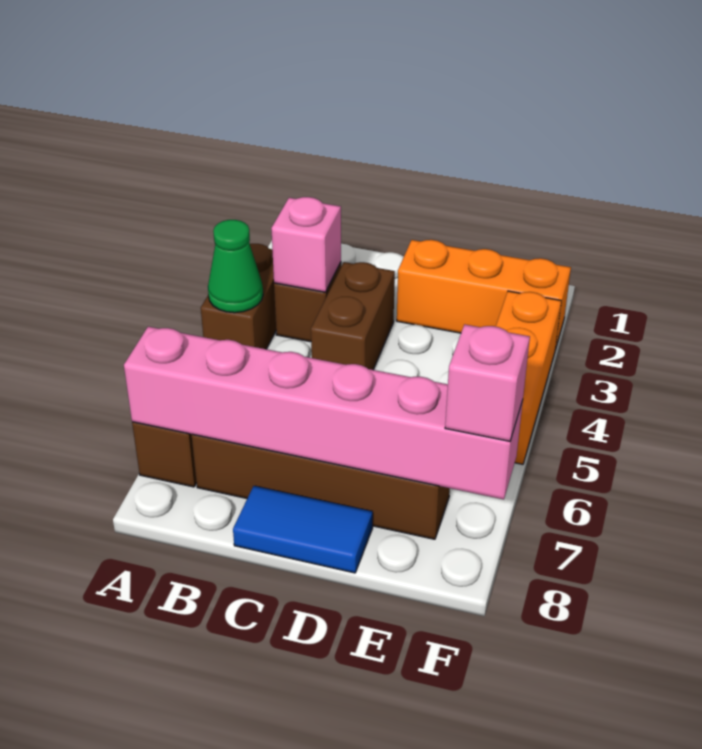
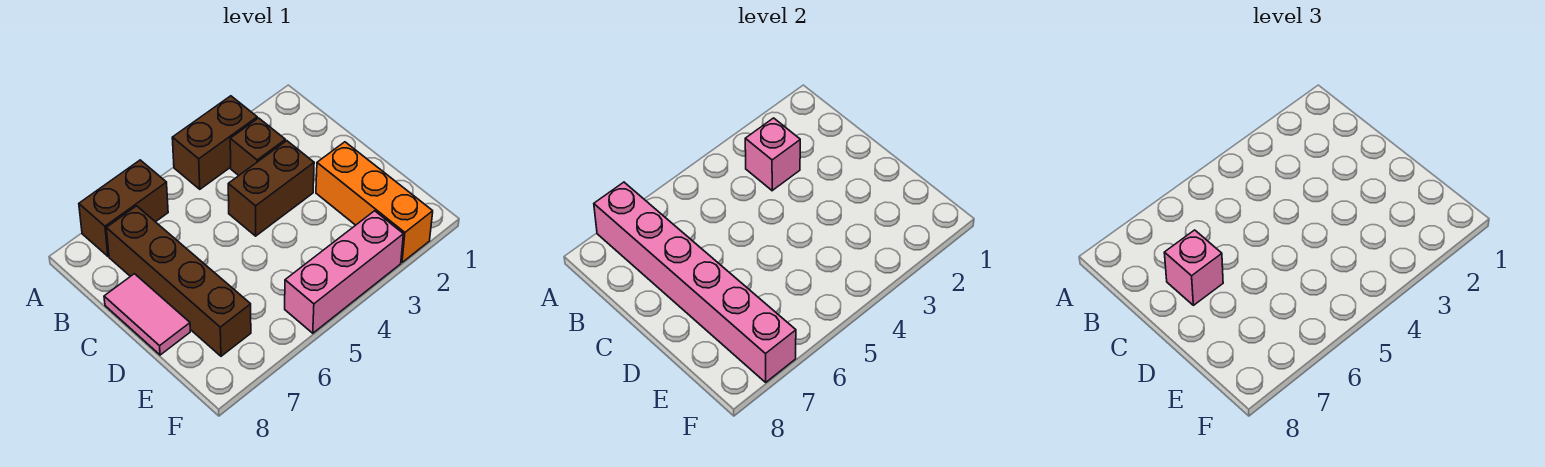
green cone A4 level 2 -> none
blue tile C8:D8 level 1 -> pink tile C8:D8 level 1
orange brick F3:F5 level 1 -> pink brick F3:F5 level 1
pink brick F7 level 3 -> pink brick C7 level 3

